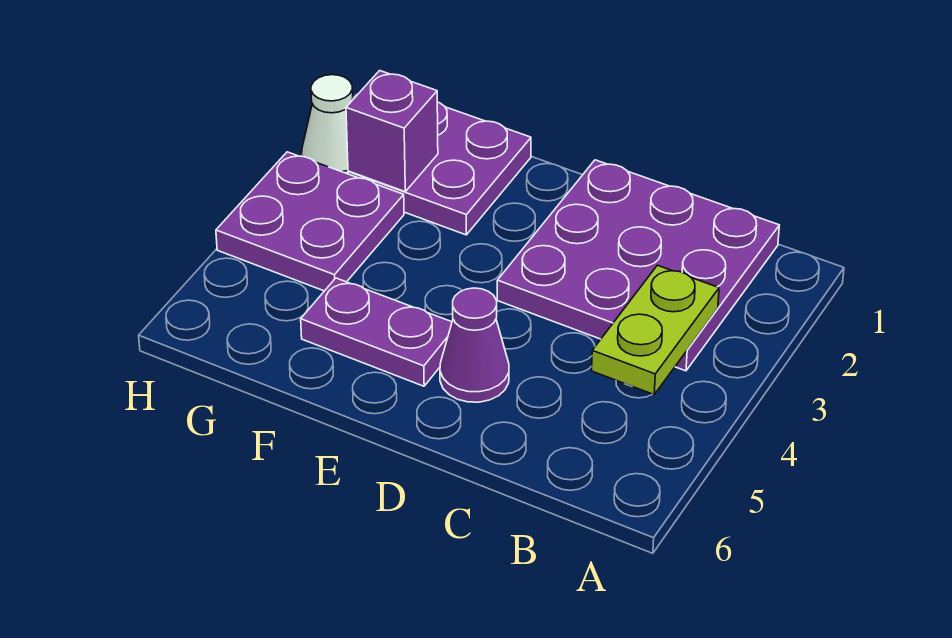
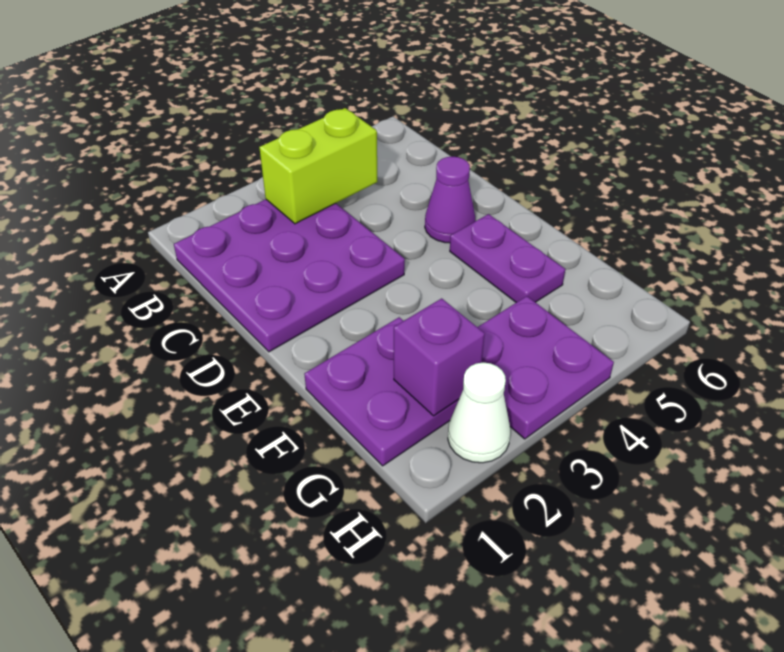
lime plate B3:B4 level 2 -> lime brick B3:B4 level 2

